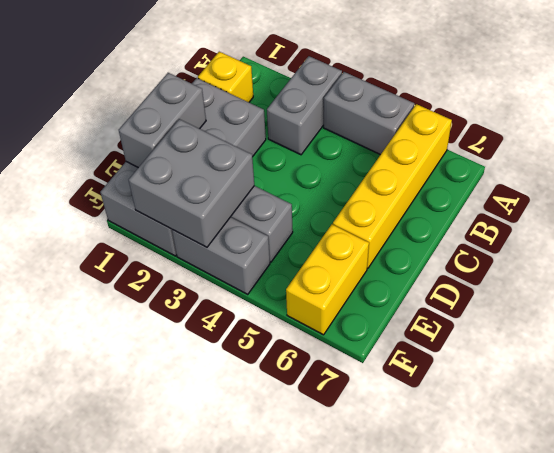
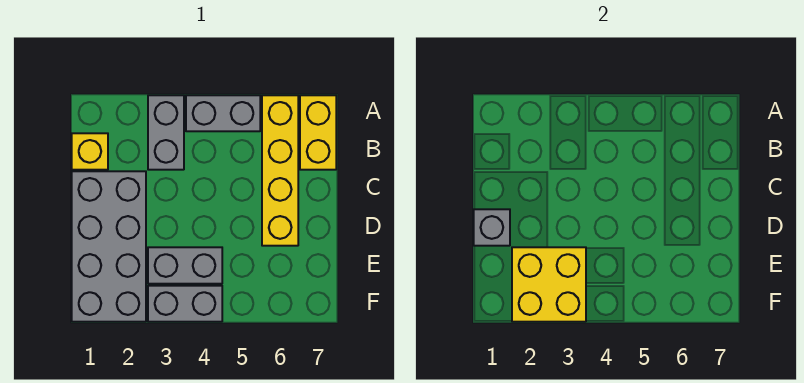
grey brick D1:E1 level 2 -> grey brick D1 level 2
grey brick E2:F3 level 2 -> yellow brick E2:F3 level 2
yellow brick E6:F6 level 1 -> yellow brick A7:B7 level 1

